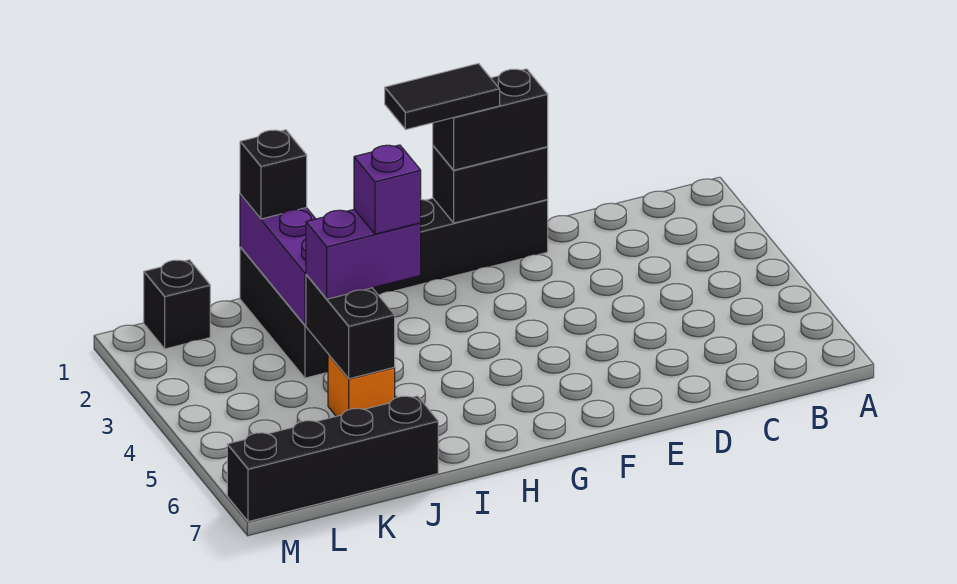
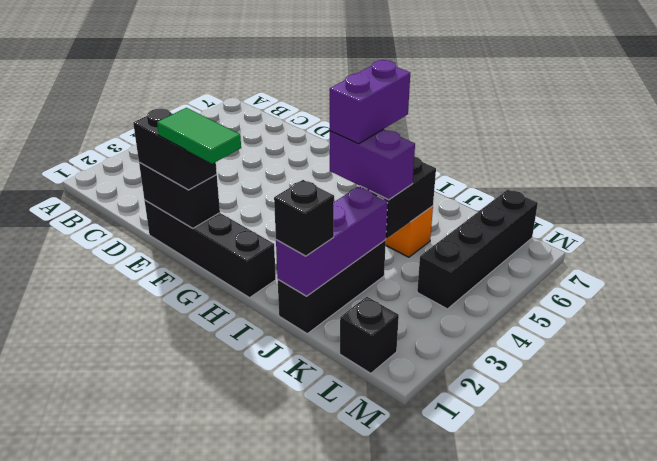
black tile F1:G1 level 4 -> green tile F1:G1 level 4
purple brick I4 level 4 -> purple brick I4:I5 level 4
black brick J7:M7 level 1 -> black brick L4:L7 level 1

